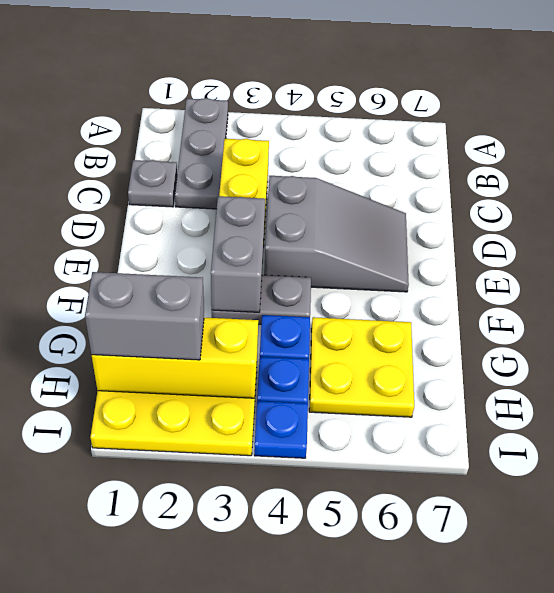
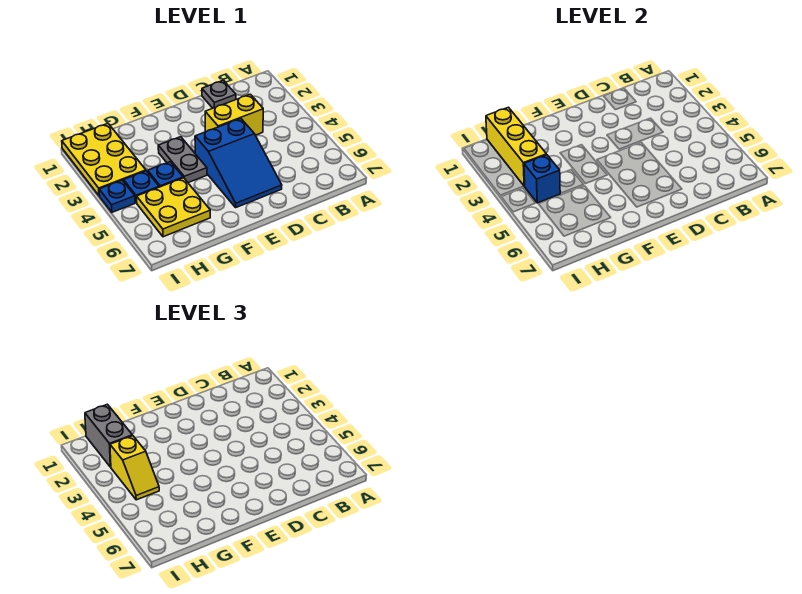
grey plate A2:C2 level 1 -> none
grey slope D4:E6 level 1 top 4 -> blue slope D4:E6 level 1 top 4
grey brick E3:F3 level 2 -> none
none -> yellow slope H3:H4 level 3 top 3
none -> blue brick H4 level 2

